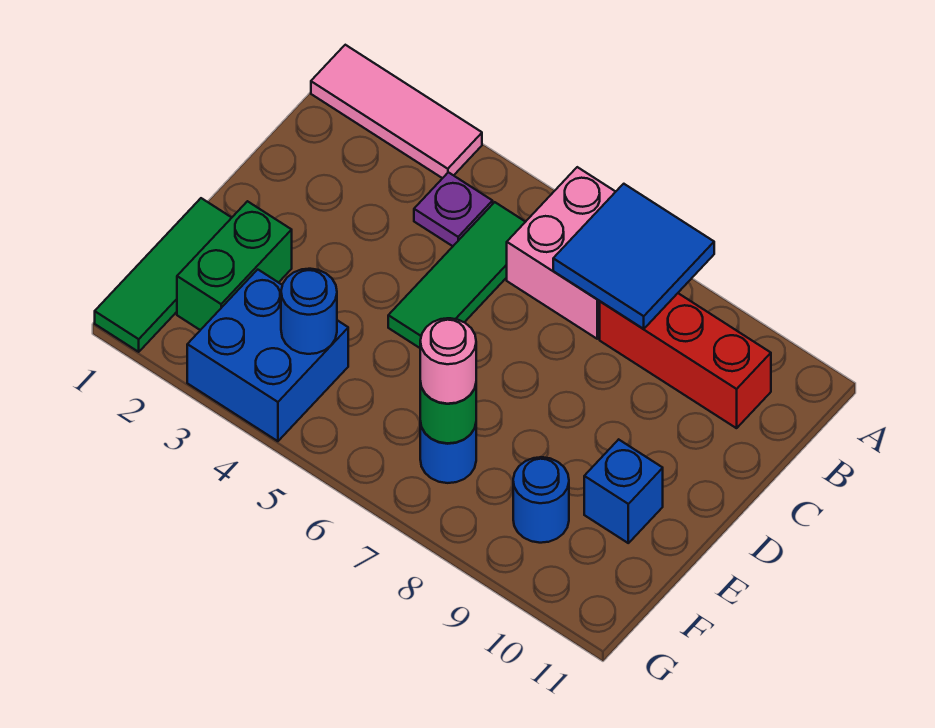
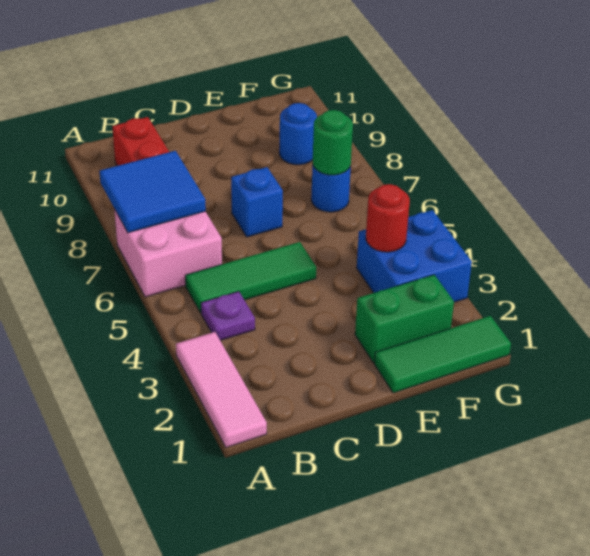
blue brick E10 level 1 -> blue brick D7 level 1
blue round brick F4 level 2 -> red round brick F4 level 2
pink round brick F7 level 3 -> none

